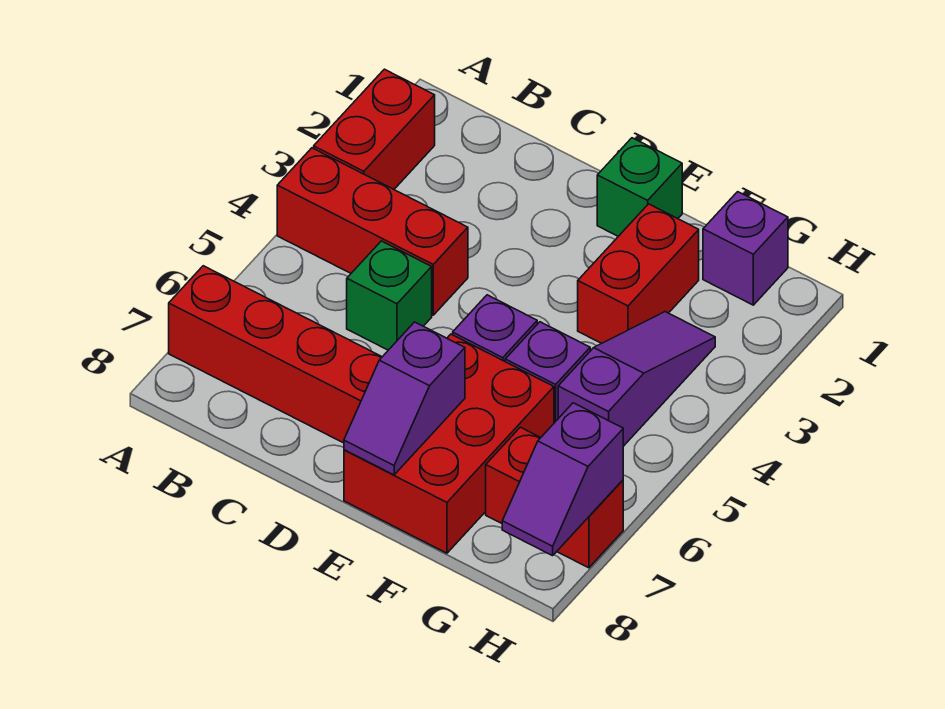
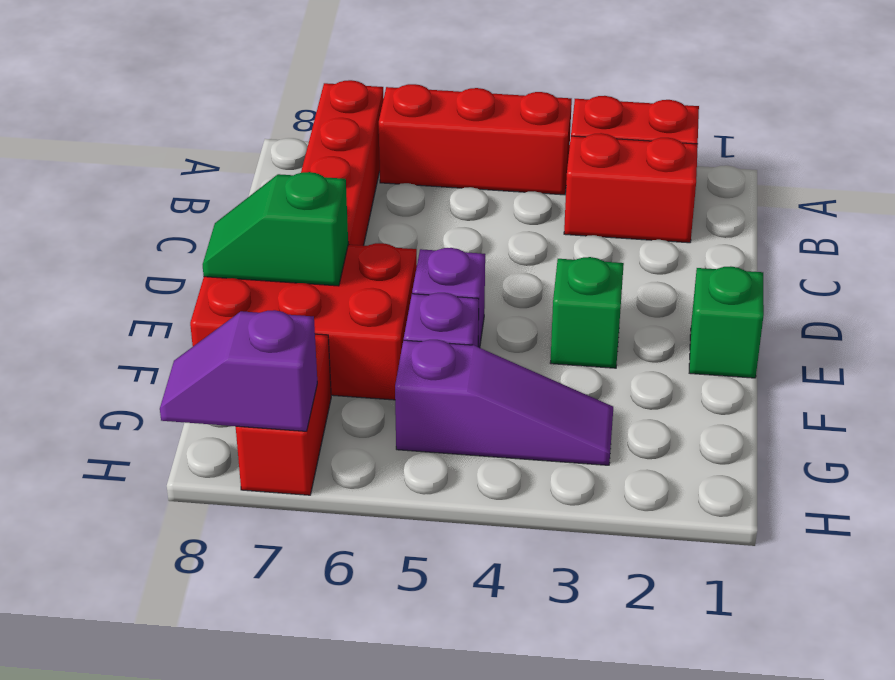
red brick A4:C4 level 1 -> red brick A4:A6 level 1
green brick C5 level 1 -> green brick E3 level 1
purple slope E7:E8 level 2 top 7 -> green slope E7:E8 level 2 top 7
red brick F2:F3 level 1 -> red brick B2:B3 level 1
purple brick G1 level 1 -> none

